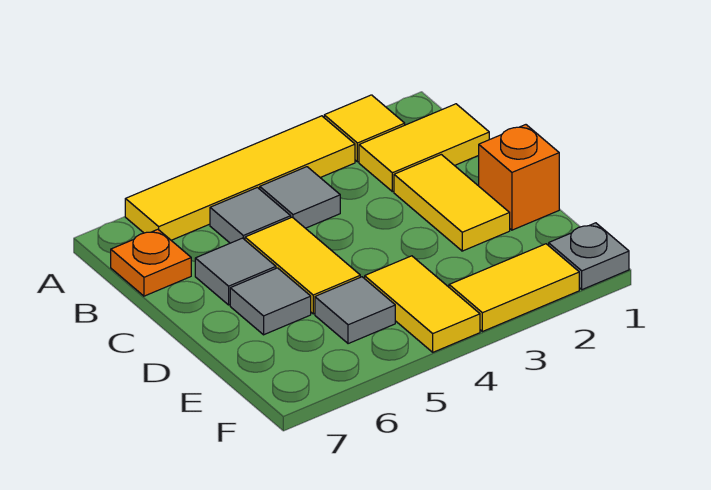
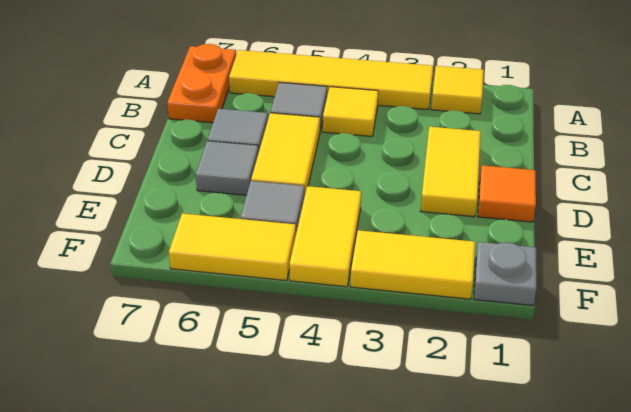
yellow tile B1:B2 level 1 -> yellow tile F5:F6 level 1
grey tile B4 level 1 -> yellow tile B4 level 1
orange plate B7 level 1 -> orange plate A7:B7 level 1
orange brick D1 level 1 -> orange tile D1 level 1

